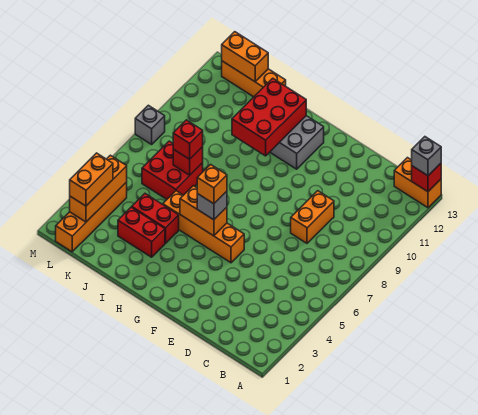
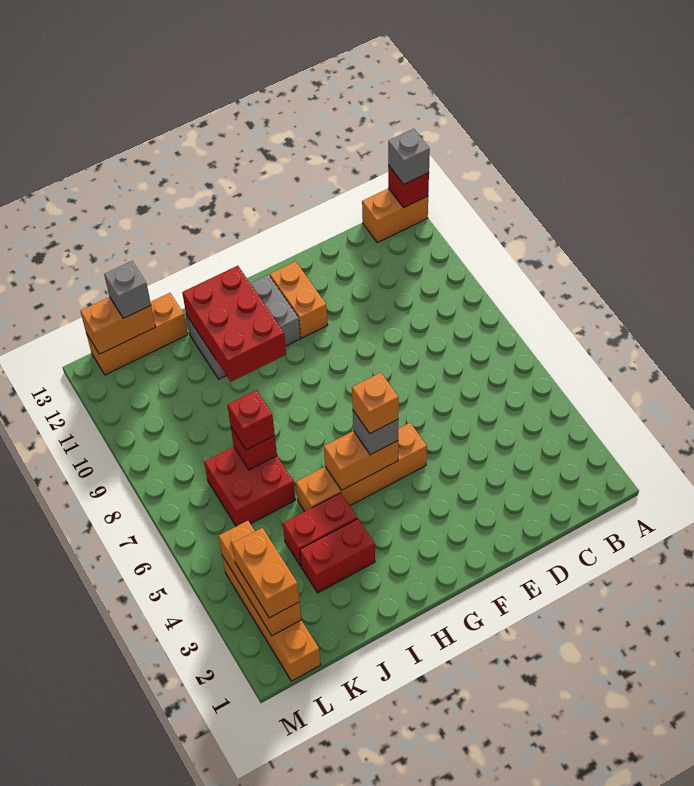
orange brick D8:D9 level 1 -> orange brick F11:F12 level 1
grey brick M8 level 1 -> grey brick K13 level 3

